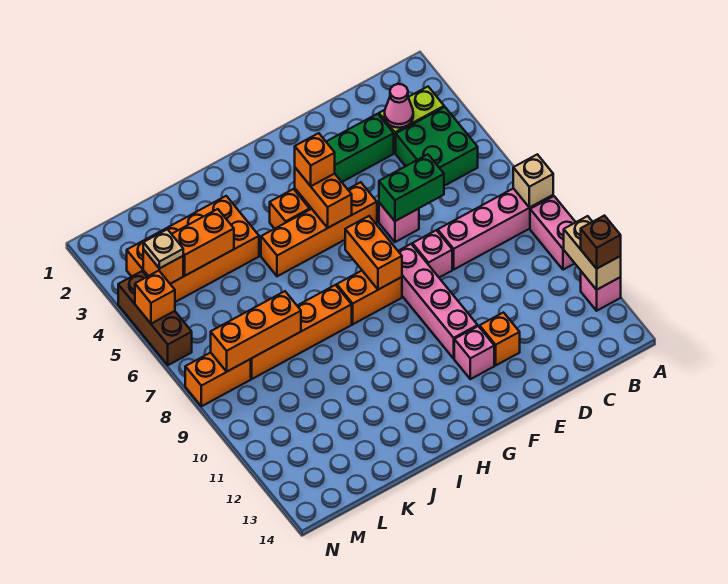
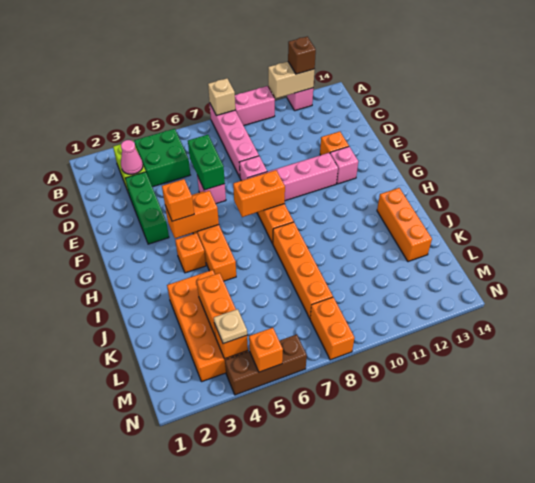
orange brick K8:M8 level 2 -> orange brick I13:K13 level 1

